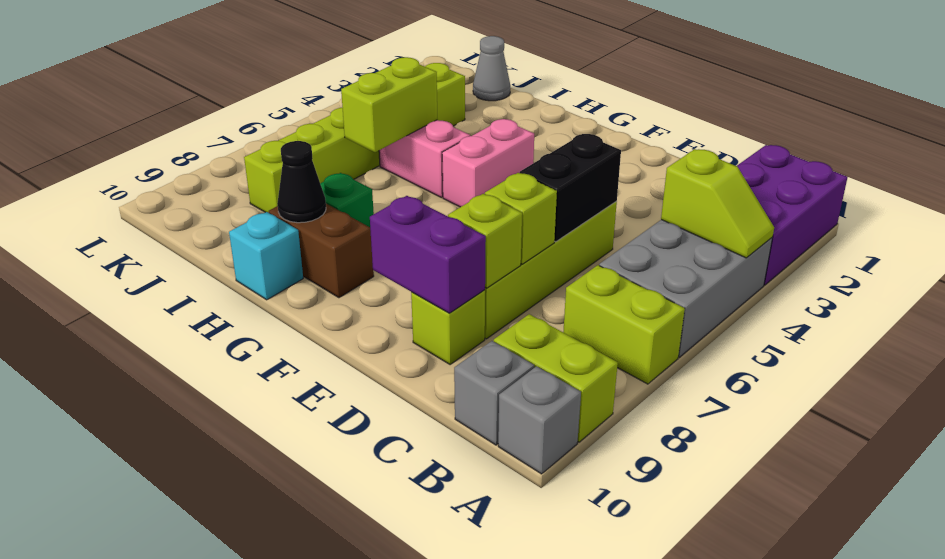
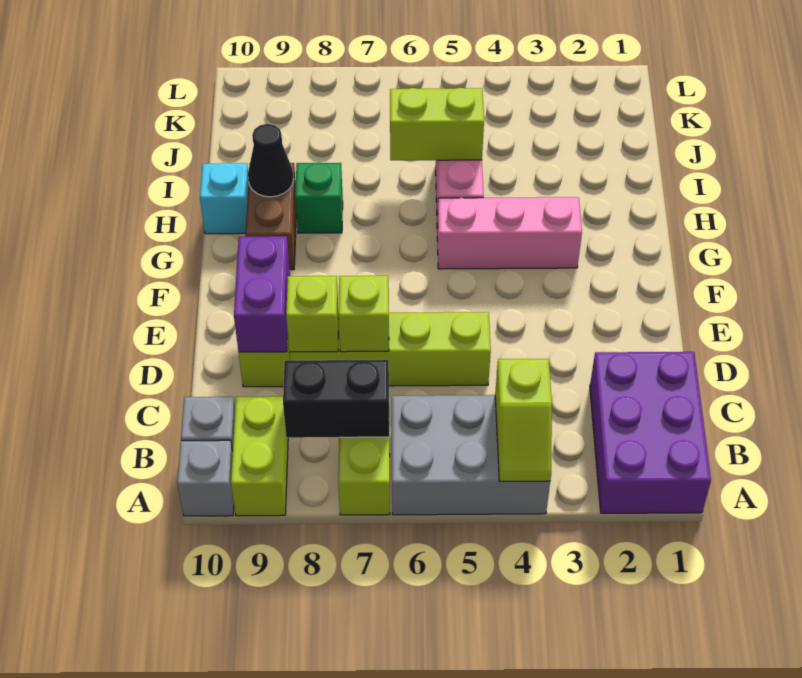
purple brick A1:B3 level 1 -> purple brick A1:C2 level 1
black brick D5:D6 level 2 -> black brick B7:B8 level 2
pink brick G4:G5 level 1 -> pink brick G3:G5 level 1
grey cone J1 level 1 -> none
lime brick J3:J8 level 1 -> none

